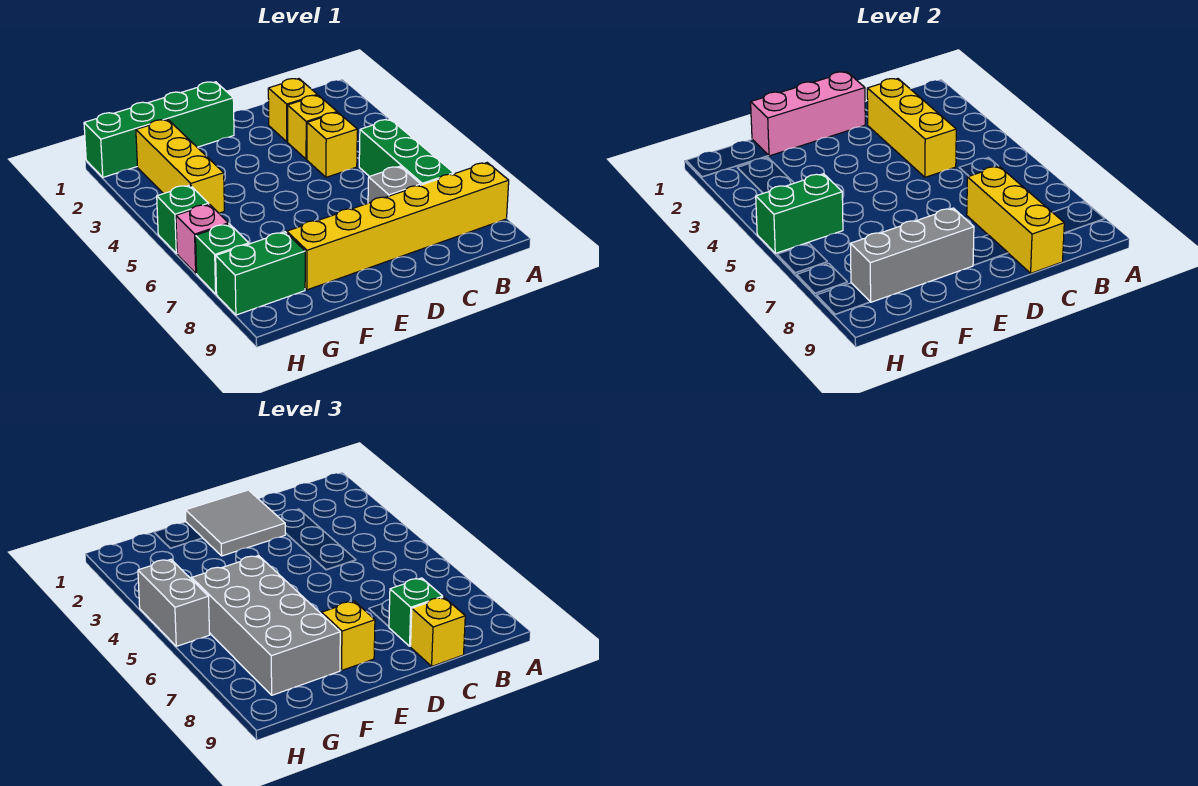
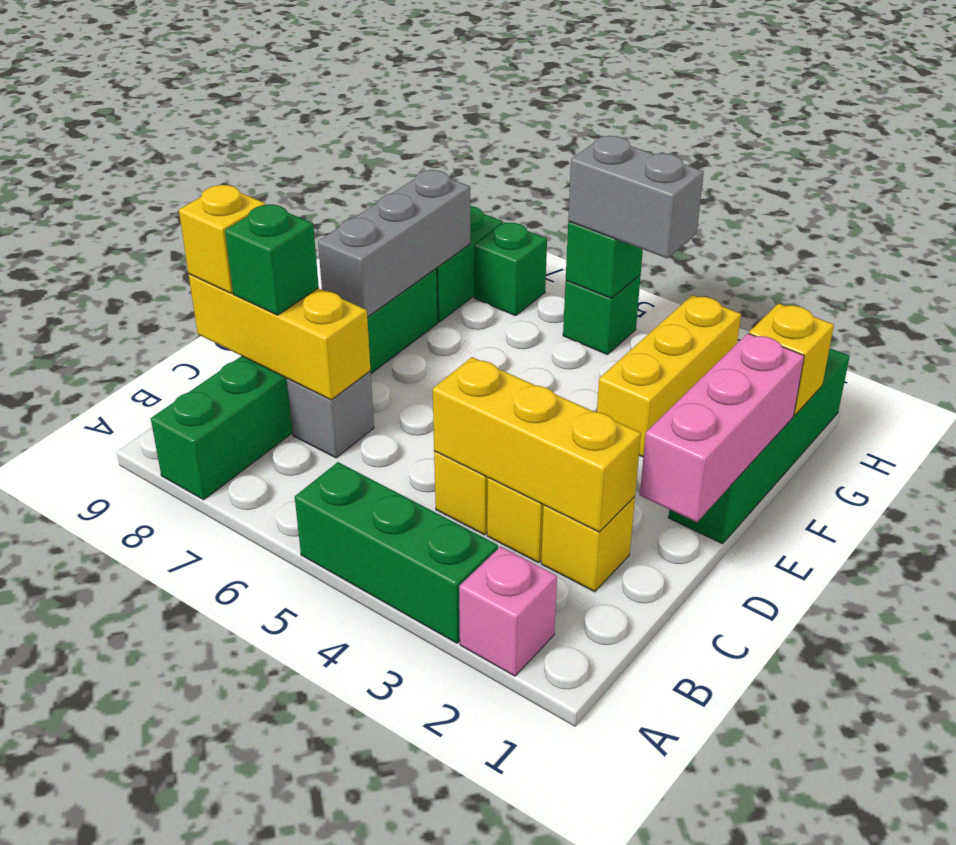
yellow brick A8:F8 level 1 -> green brick A8:F8 level 1
green brick B5:B7 level 1 -> green brick A3:A5 level 1
grey tile D1:E2 level 3 -> none
yellow brick E8 level 3 -> yellow brick G1 level 2
grey brick F5:G8 level 3 -> none
yellow brick G2:G4 level 1 -> yellow brick F3:H3 level 1
green brick G5:H5 level 2 -> green brick H5 level 2
pink brick H6 level 1 -> pink brick A2 level 1

